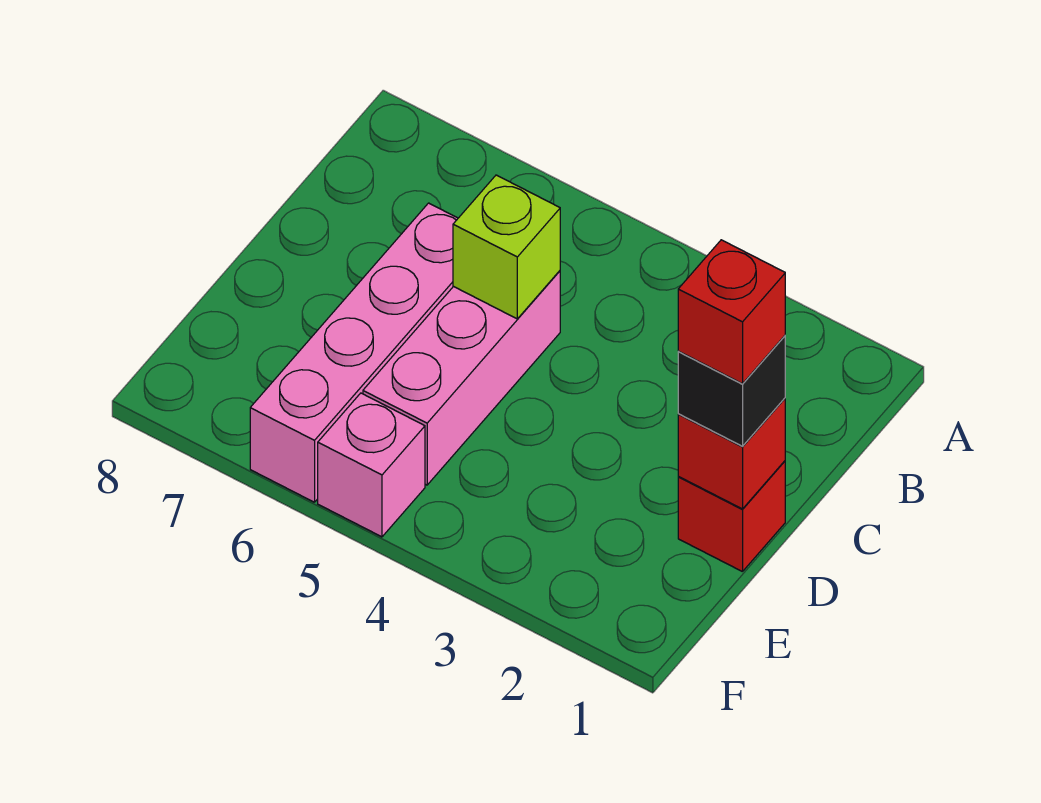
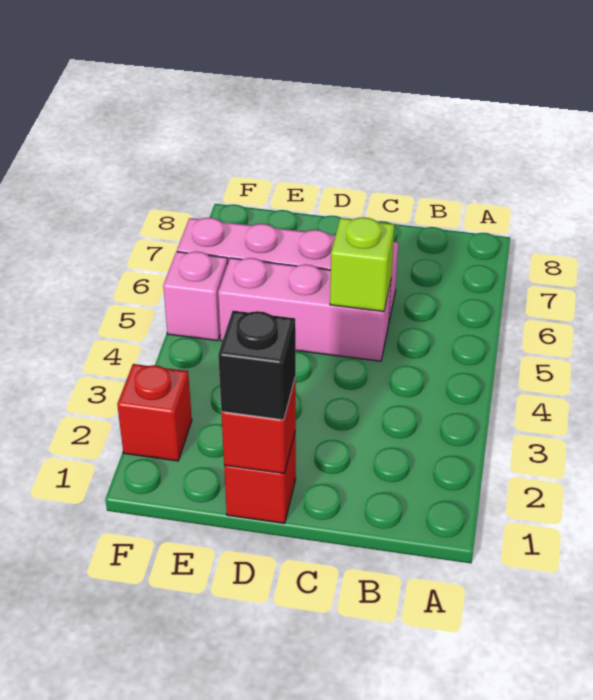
red brick D1 level 4 -> red brick F2 level 1

